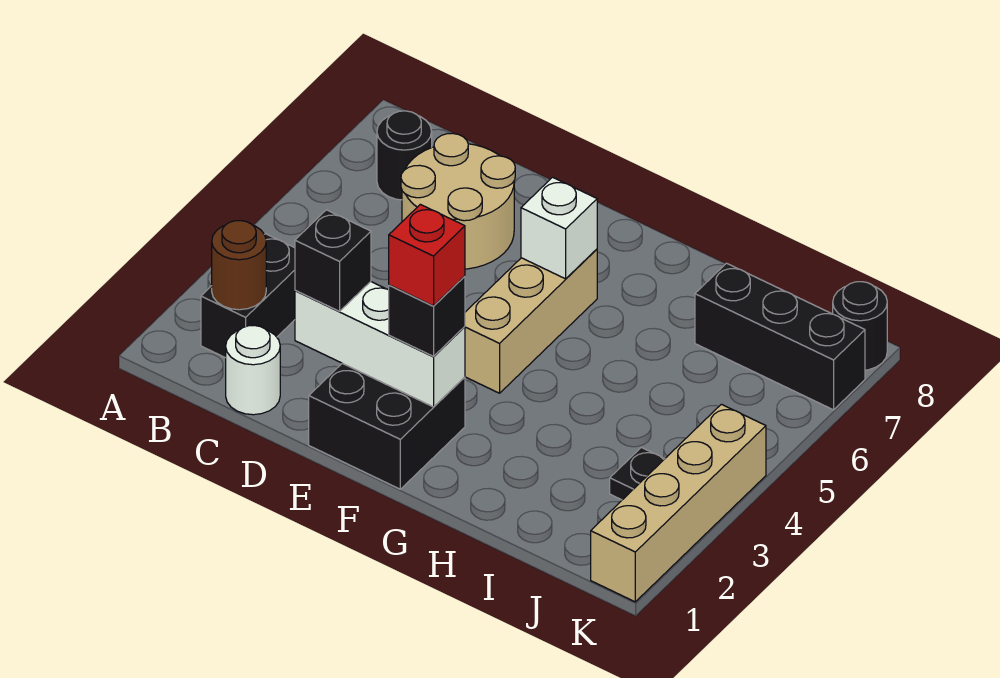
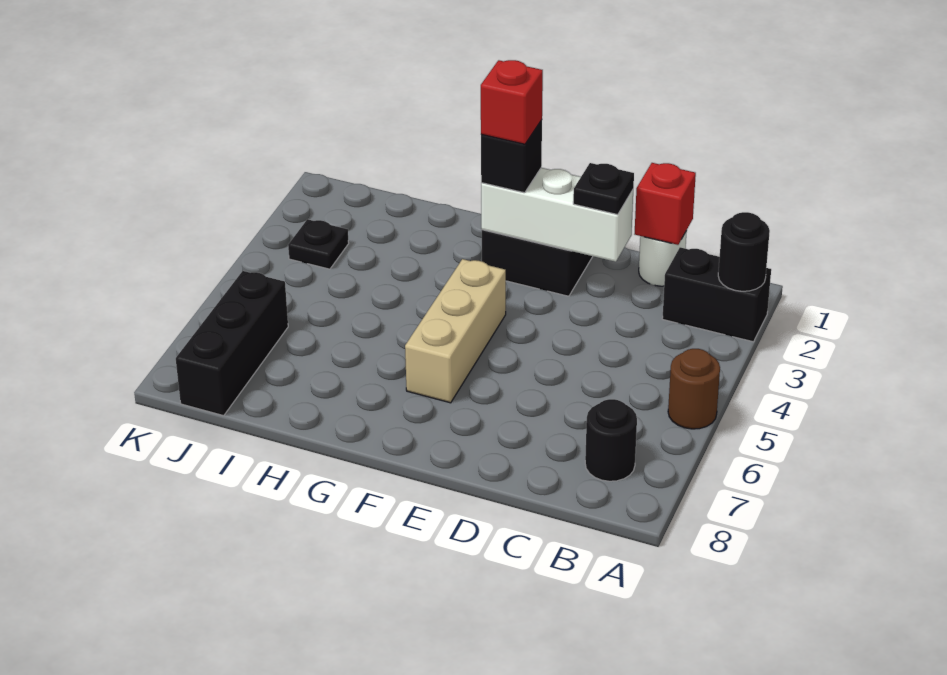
black brick B2:B3 level 1 -> black brick A2:B2 level 1
brown round brick B2 level 2 -> brown round brick A5 level 1
none -> red brick C1 level 2
tan round brick C6:D7 level 1 -> none
black brick D2 level 3 -> black plate D2 level 3
white brick F6 level 2 -> none
black brick I7:K7 level 1 -> black brick J6:J8 level 1
tan brick K1:K4 level 1 -> none
black round brick K8 level 1 -> black round brick A2 level 2

